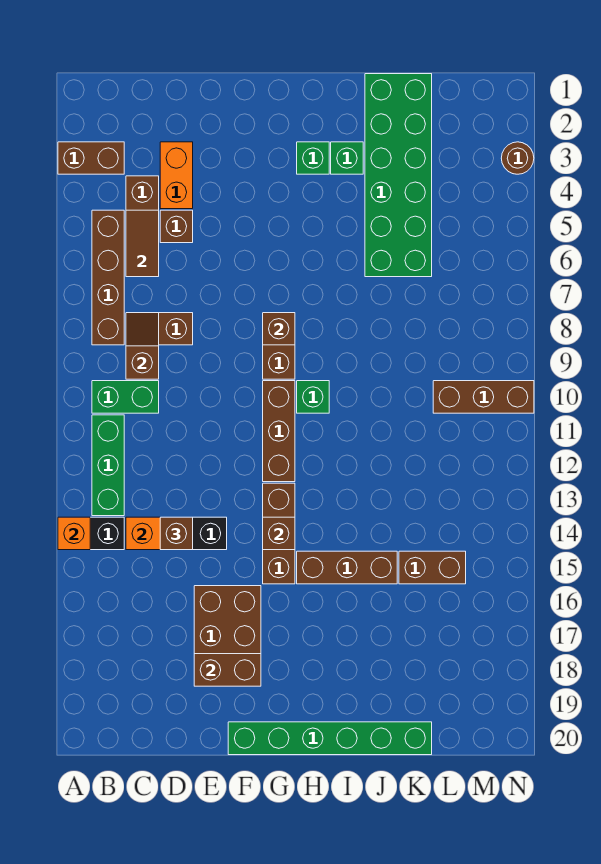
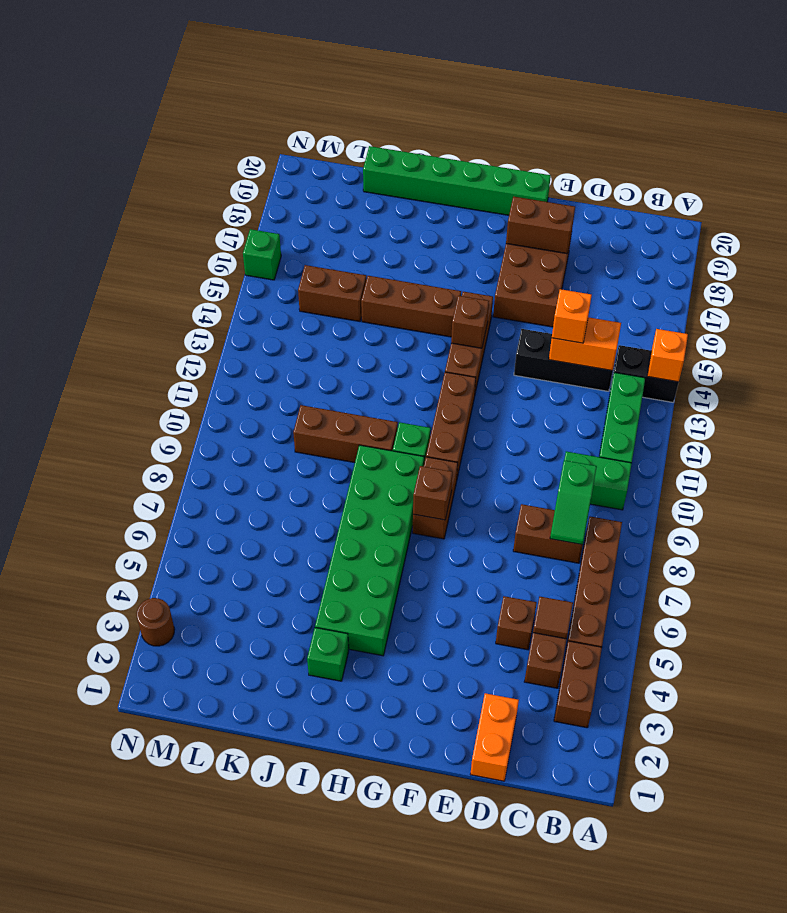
brown brick A3:B3 level 1 -> brown brick B3:B4 level 1
brown tile C5:C6 level 2 -> brown tile C5 level 2
brown slope C8:C9 level 2 top 9 -> green slope C8:C9 level 2 top 9
orange brick D3:D4 level 1 -> orange brick D1:D2 level 1
brown brick D14 level 3 -> orange brick D14 level 3
green brick H3 level 1 -> green brick N16 level 1
green brick J1:K6 level 1 -> green brick H4:I9 level 1
brown brick L10:N10 level 1 -> brown brick I10:K10 level 1

